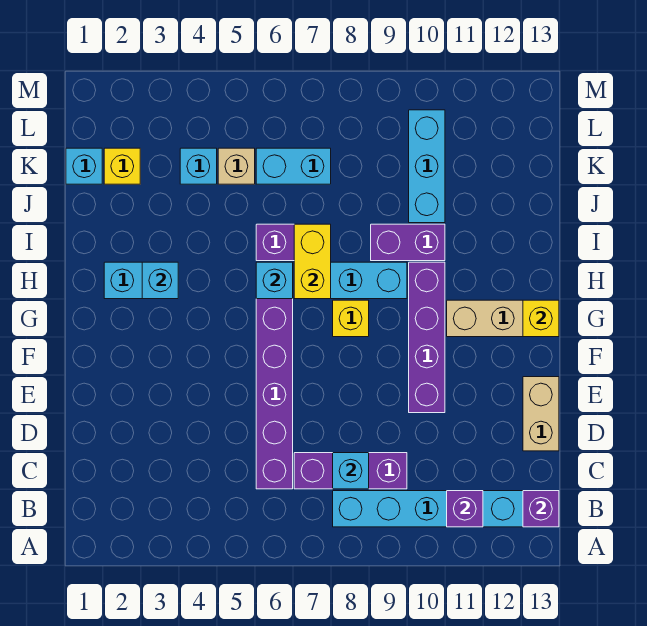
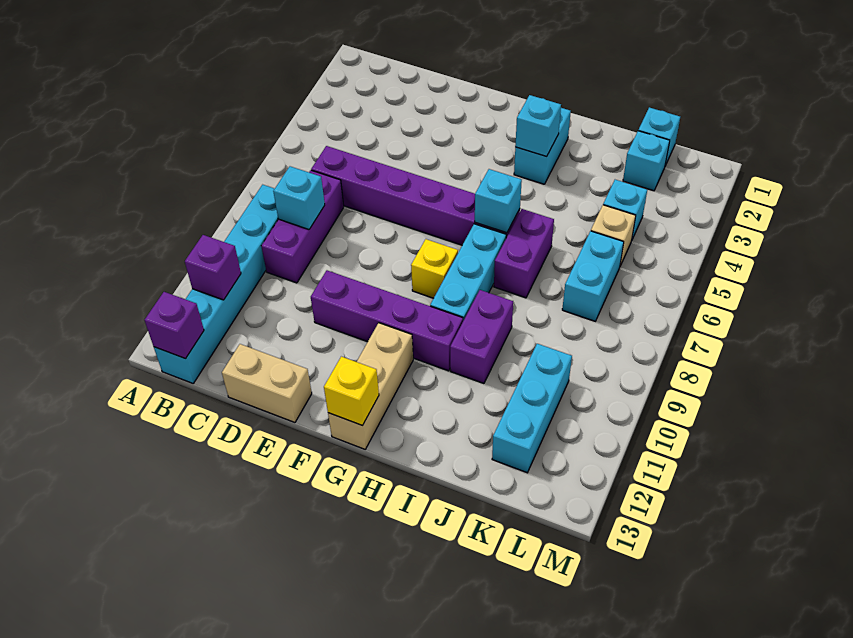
yellow brick H7:I7 level 2 -> none
cyan brick J10:L10 level 1 -> cyan brick K10:K12 level 1
yellow brick K2 level 1 -> cyan brick K2 level 1

